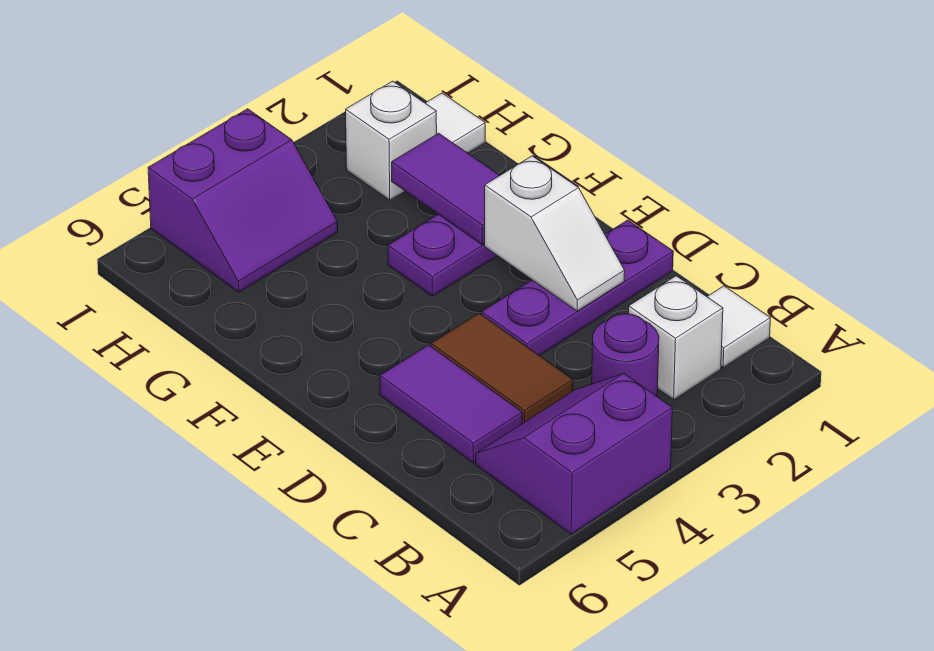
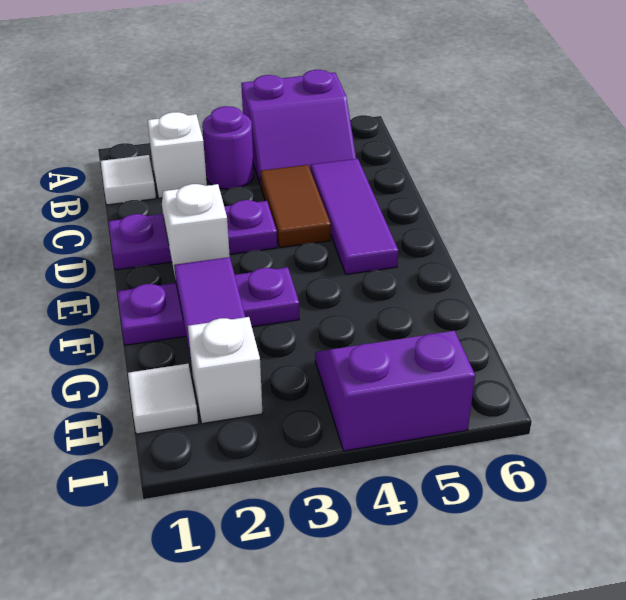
purple tile C5:D5 level 1 -> purple tile C5:E5 level 1

